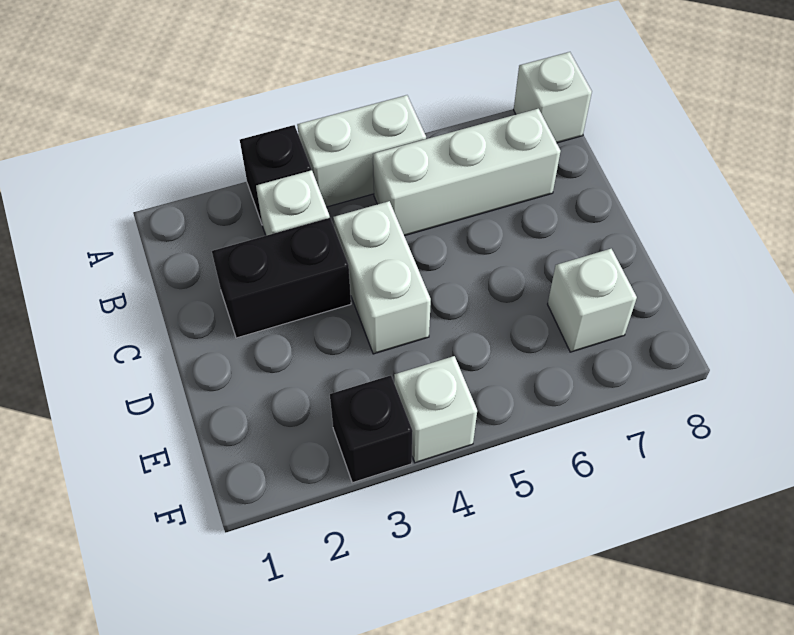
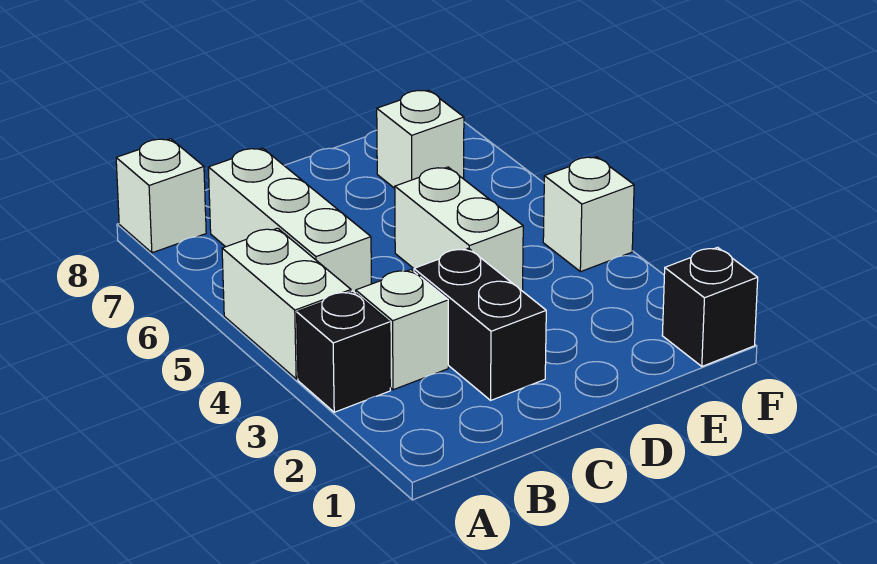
white brick C4:D4 level 1 -> white brick D4:D5 level 1
black brick F3 level 1 -> black brick F1 level 1

